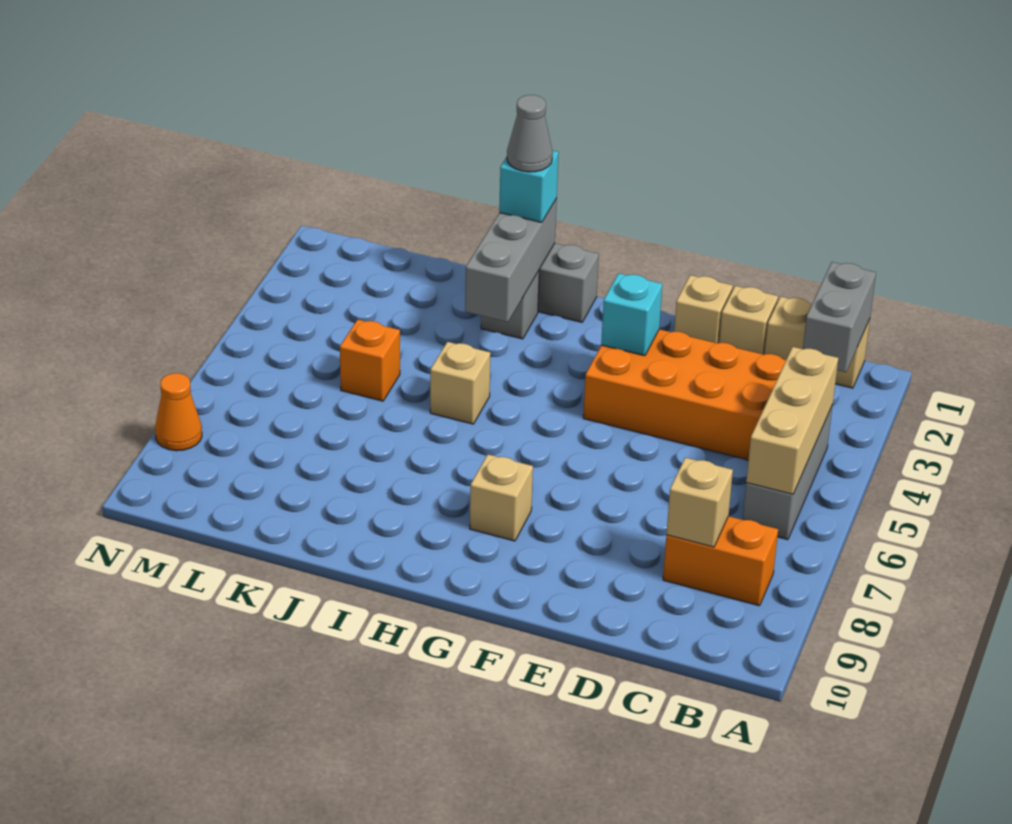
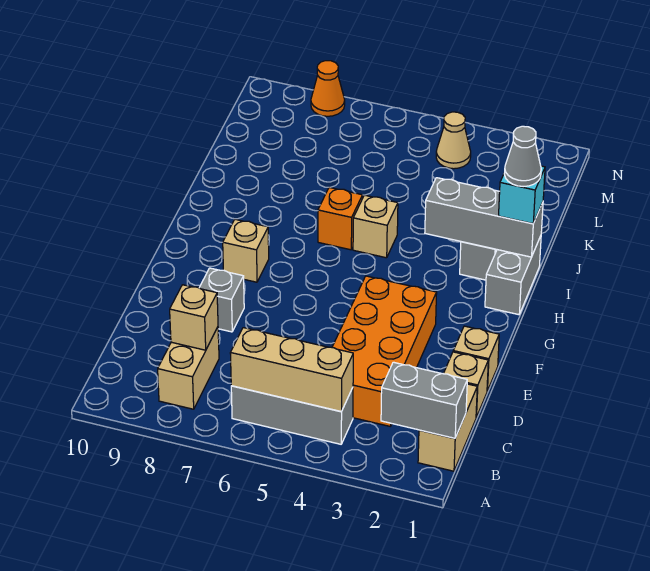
orange brick B8:C8 level 1 -> tan brick B8:C8 level 1
none -> grey brick E8 level 1
cyan brick F3 level 2 -> none
orange brick K5 level 1 -> orange brick I6 level 1
none -> tan cone M4 level 1

